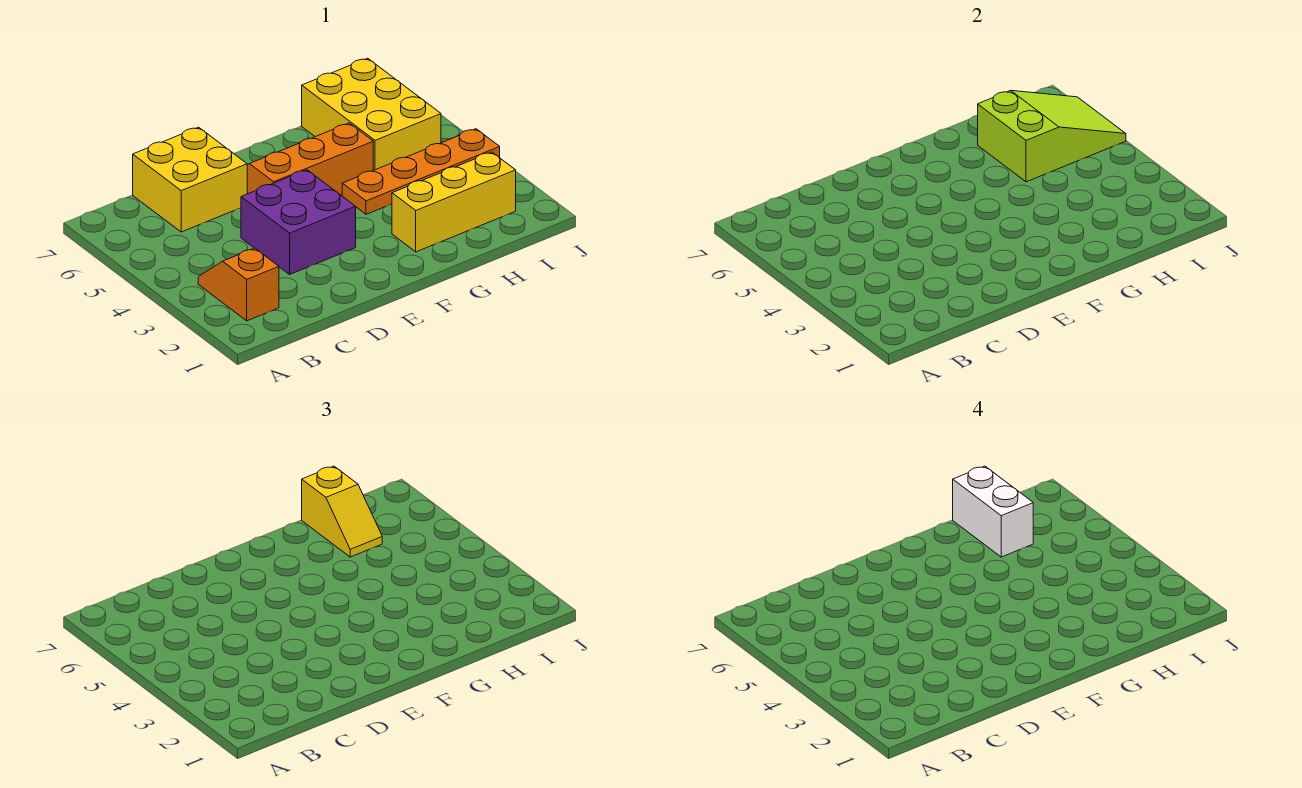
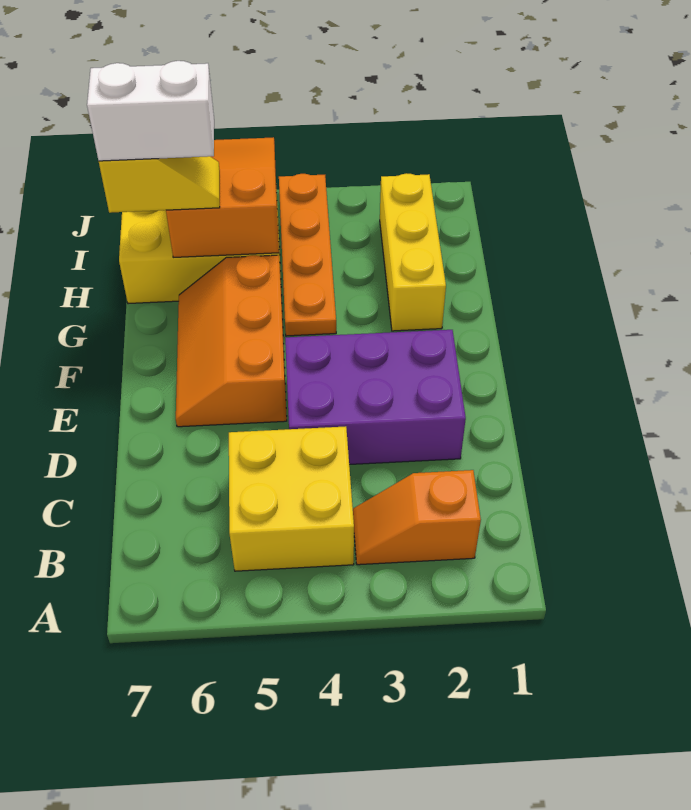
yellow brick C6:D7 level 1 -> yellow brick B4:C5 level 1
purple brick D3:E4 level 1 -> purple brick D2:E4 level 1
lime slope H5:J6 level 2 top H -> orange slope H5:J6 level 2 top H

